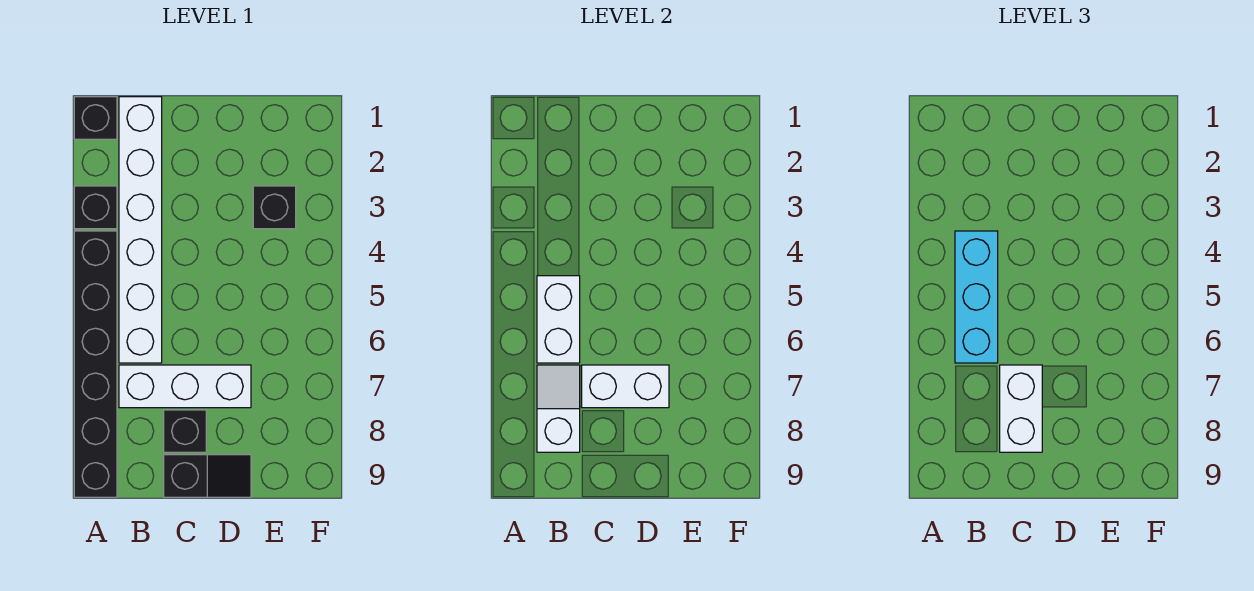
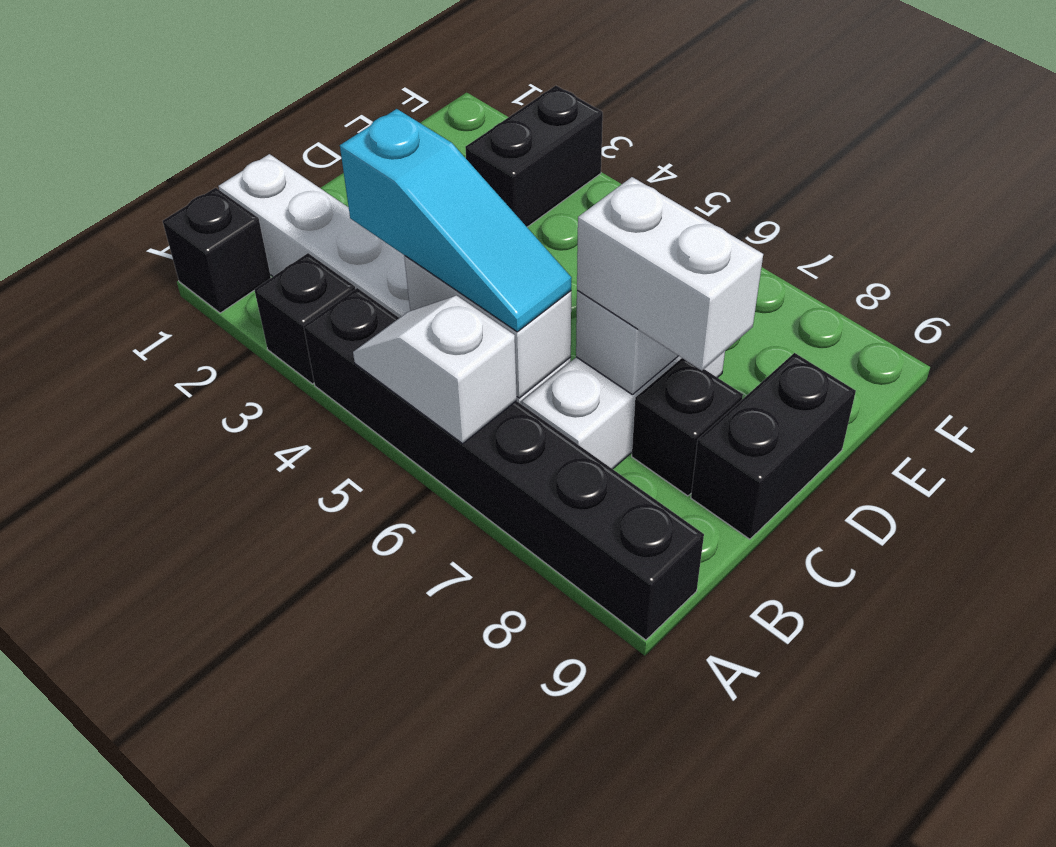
cyan brick B4:B6 level 3 -> cyan slope B4:B6 level 3 top 4
white slope B7:B8 level 2 top 8 -> white slope A5:A6 level 2 top 6
black slope C9:D9 level 1 top C -> black brick C9:D9 level 1
black brick E3 level 1 -> black brick E3:F3 level 1

